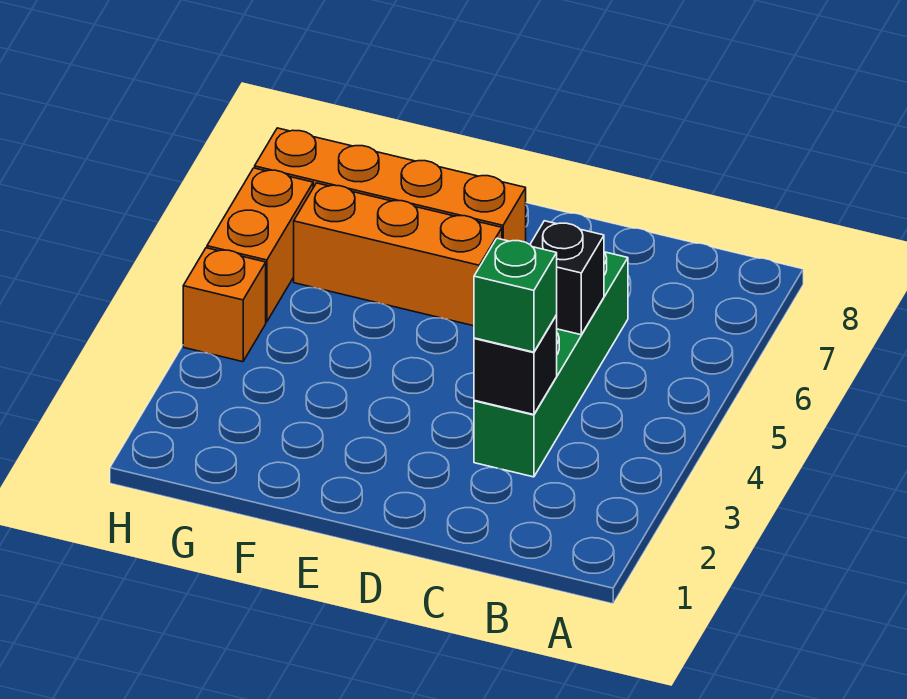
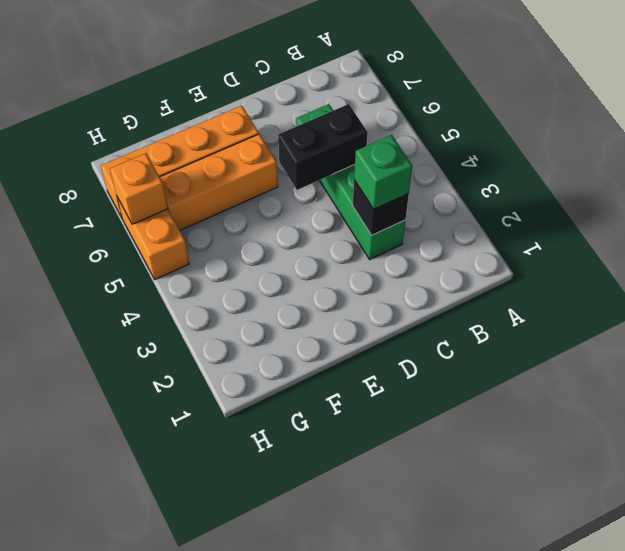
black brick C5 level 2 -> black brick C5:D5 level 2
orange brick H4 level 1 -> orange brick H6 level 2

